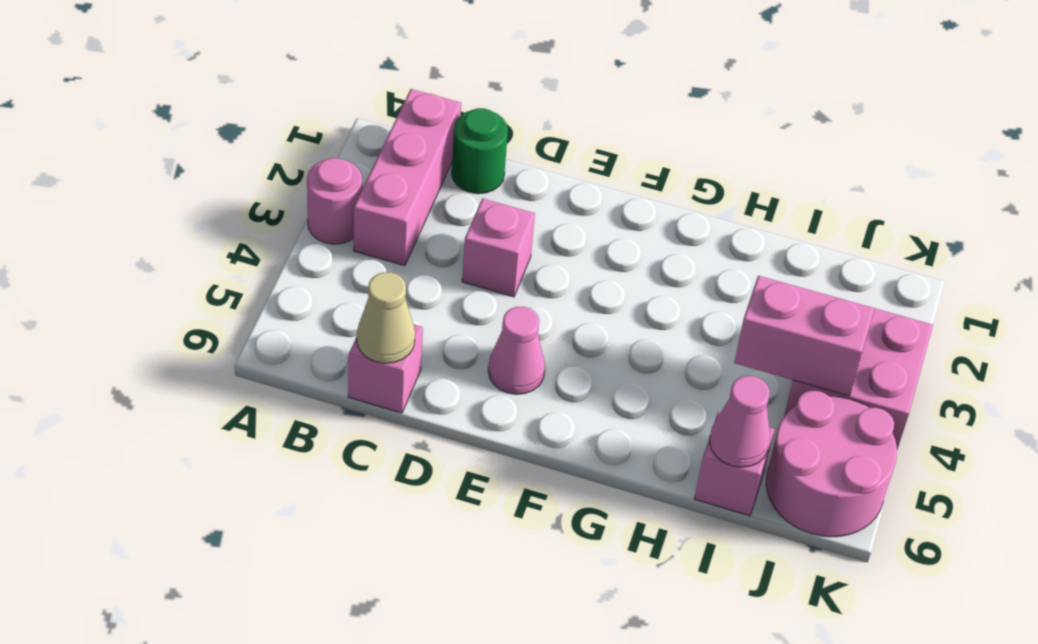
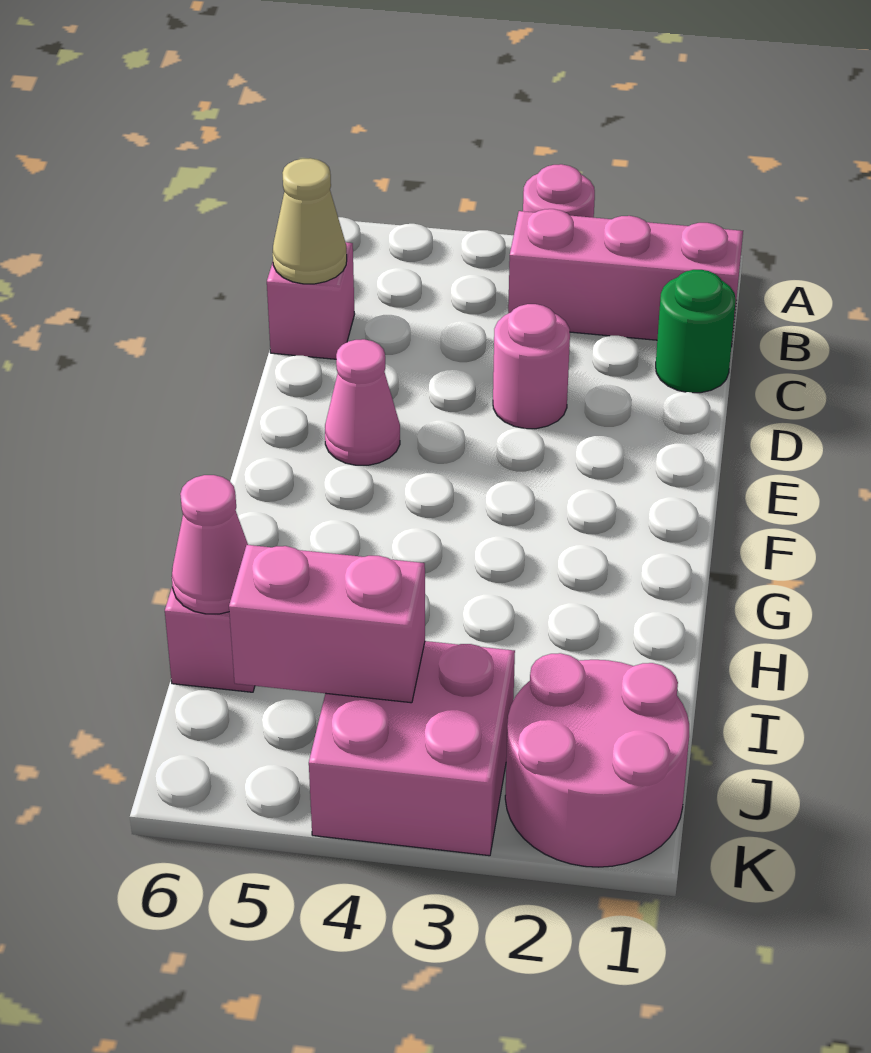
pink brick D3 level 1 -> pink round brick D3 level 1
pink brick I4:J4 level 2 -> pink brick J4:J5 level 2
pink round brick J5:K6 level 1 -> pink round brick J1:K2 level 1

